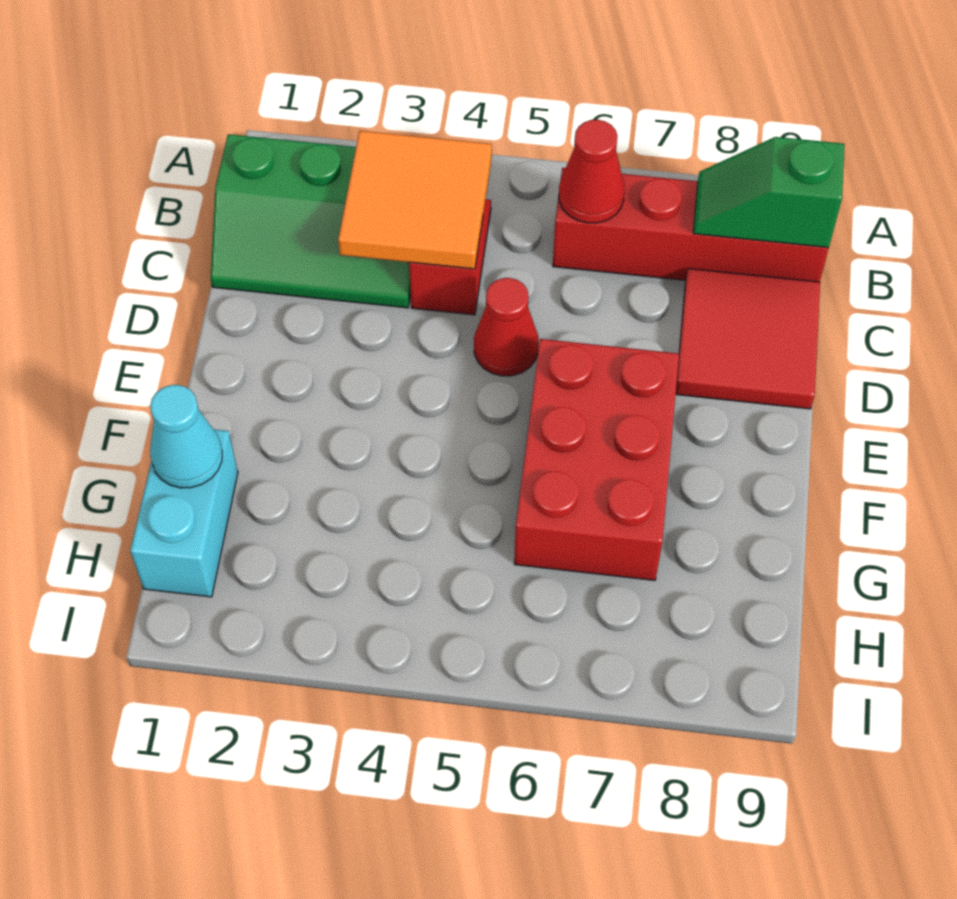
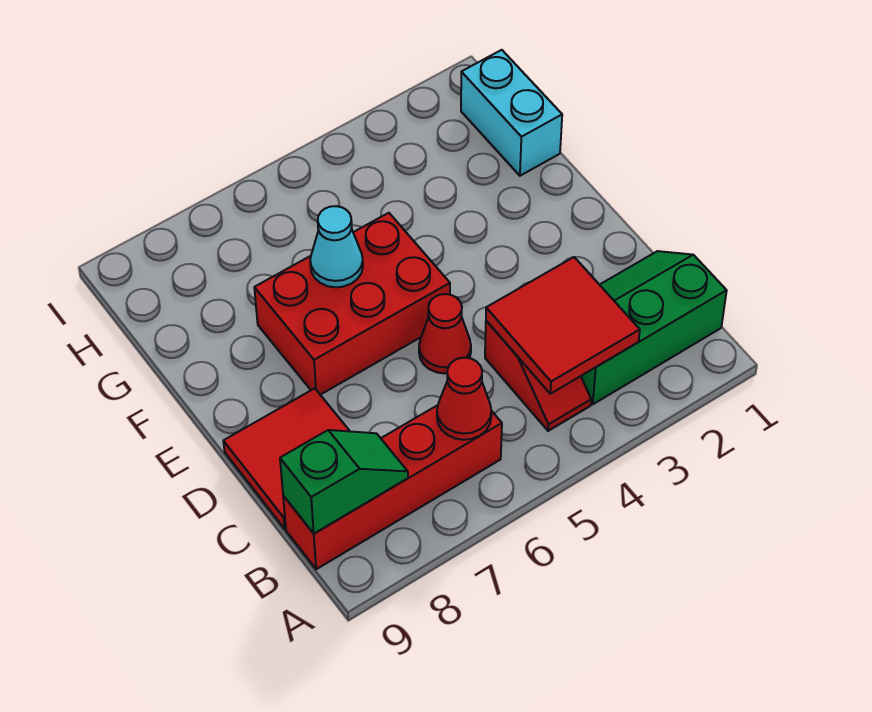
orange tile B3:C4 level 2 -> red tile B3:C4 level 2
red brick E6:G7 level 1 -> red brick E5:F7 level 1
cyan cone G1 level 2 -> cyan cone F6 level 2

